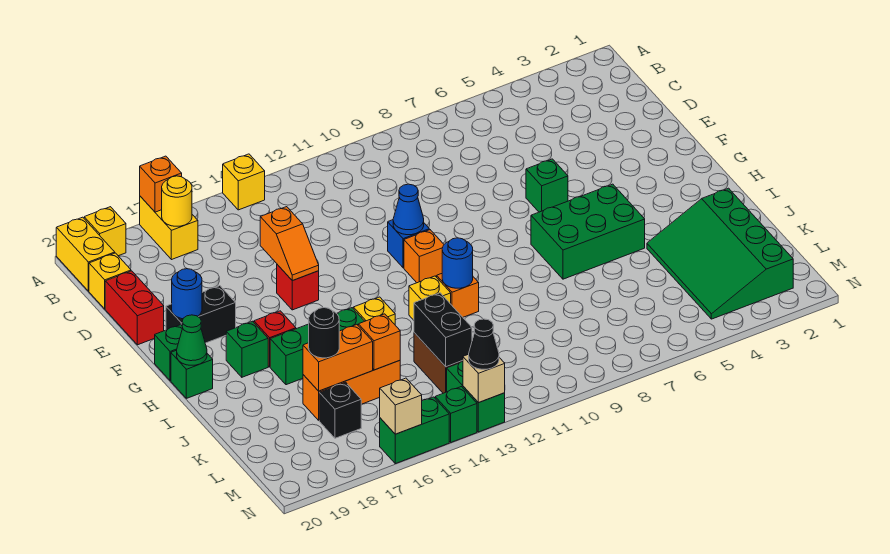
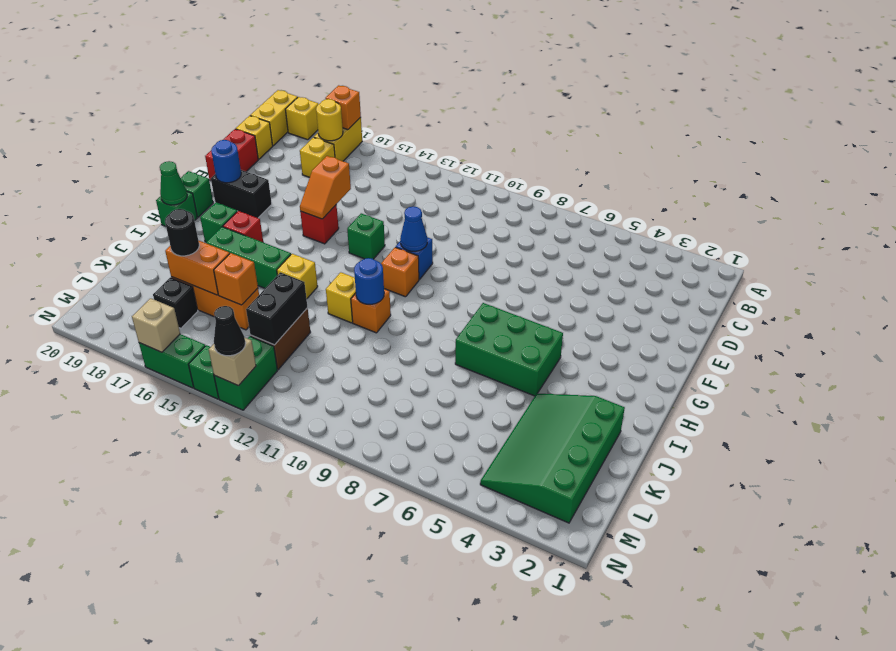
yellow brick A14 level 1 -> yellow brick C17 level 1
green brick F6 level 1 -> green brick F13 level 1

